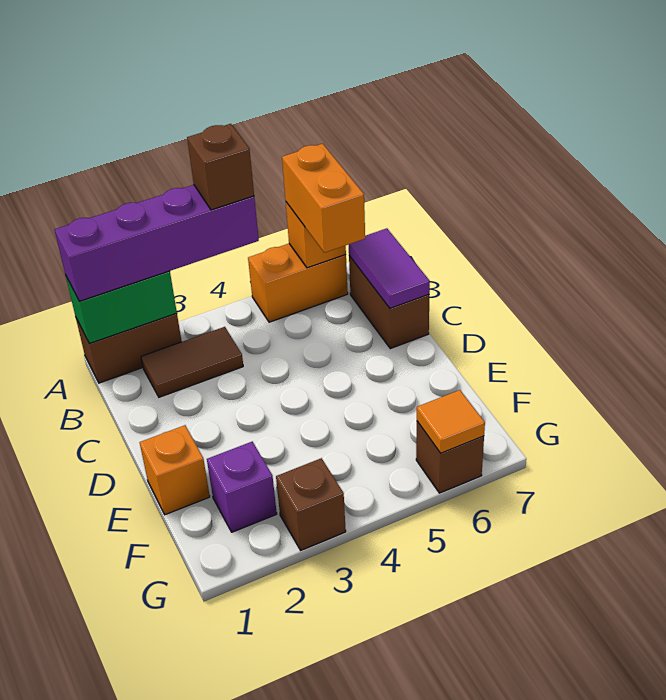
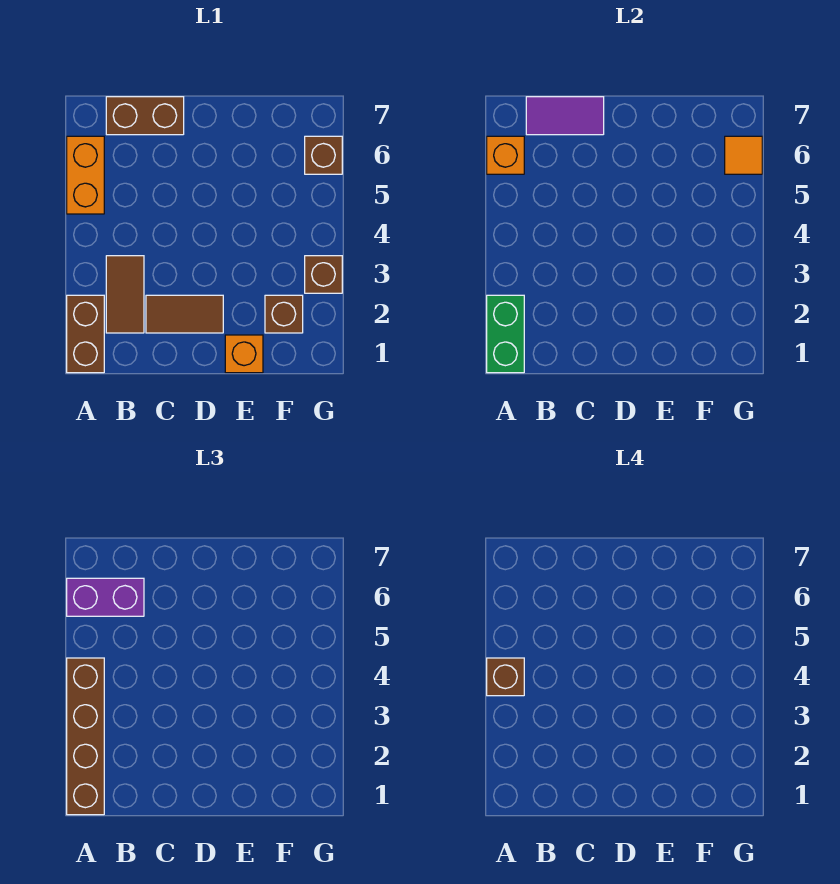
purple brick A1:A4 level 3 -> brown brick A1:A4 level 3
orange brick A6:B6 level 3 -> purple brick A6:B6 level 3
none -> brown tile C2:D2 level 1
purple brick F2 level 1 -> brown brick F2 level 1

